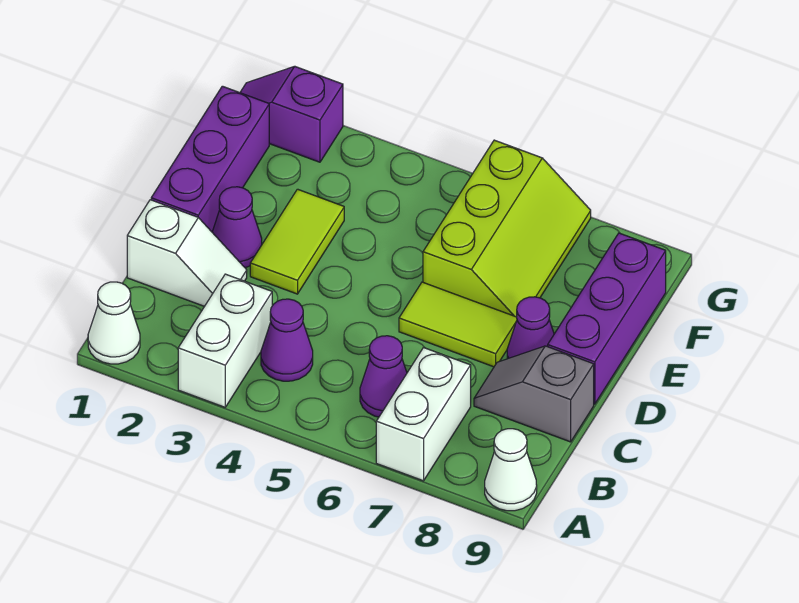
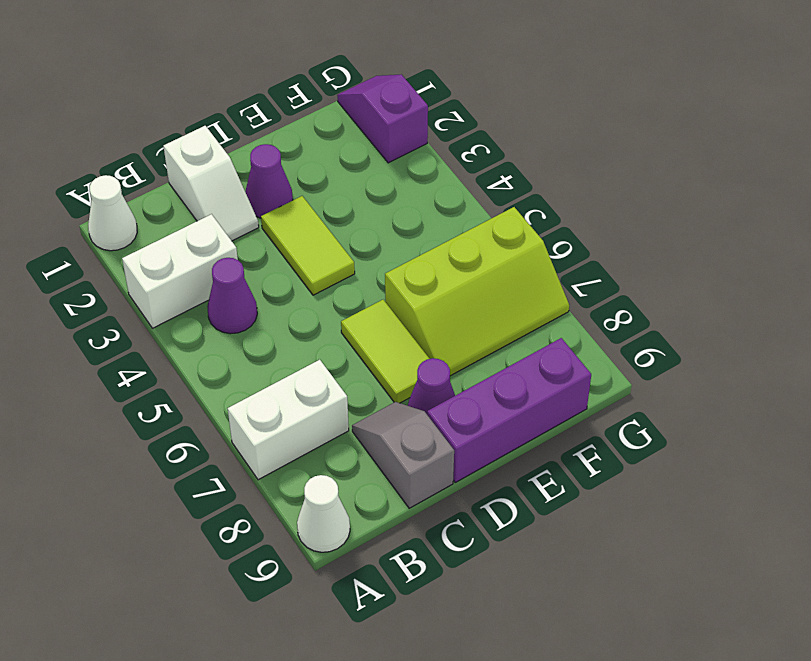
purple cone B6 level 1 -> none
purple brick D1:F1 level 1 -> none
lime tile D3:E3 level 1 -> lime tile D3:D4 level 1

